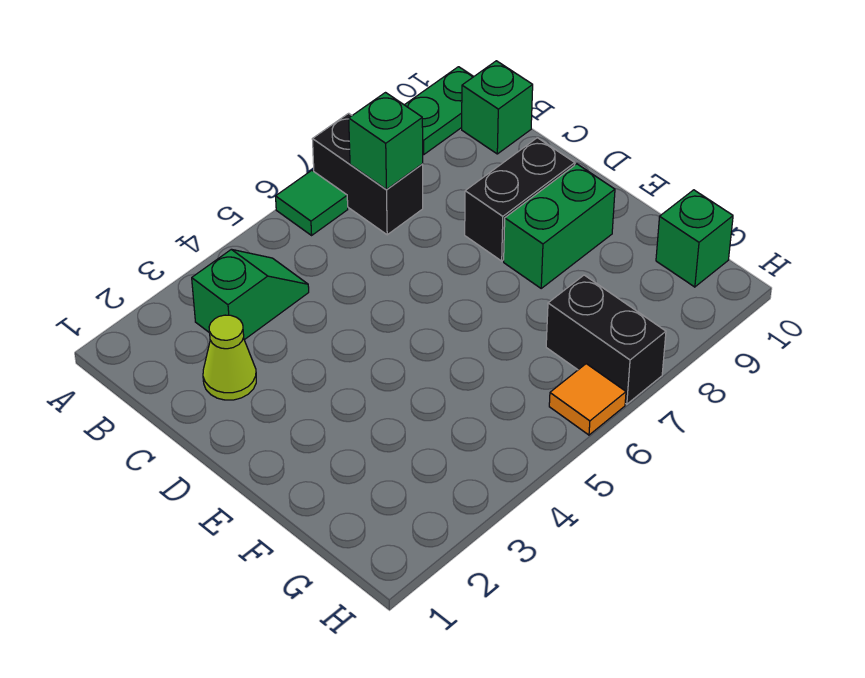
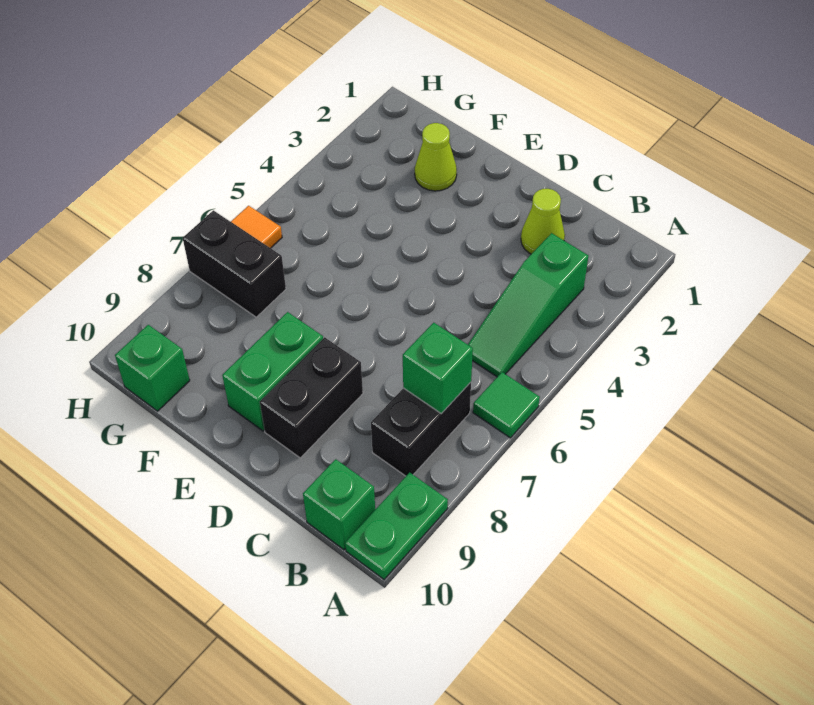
black brick A7:B7 level 1 -> black brick B7:B8 level 1
green slope B3:B4 level 1 top 3 -> green slope B3:B5 level 1 top 3
none -> lime cone F2 level 1

